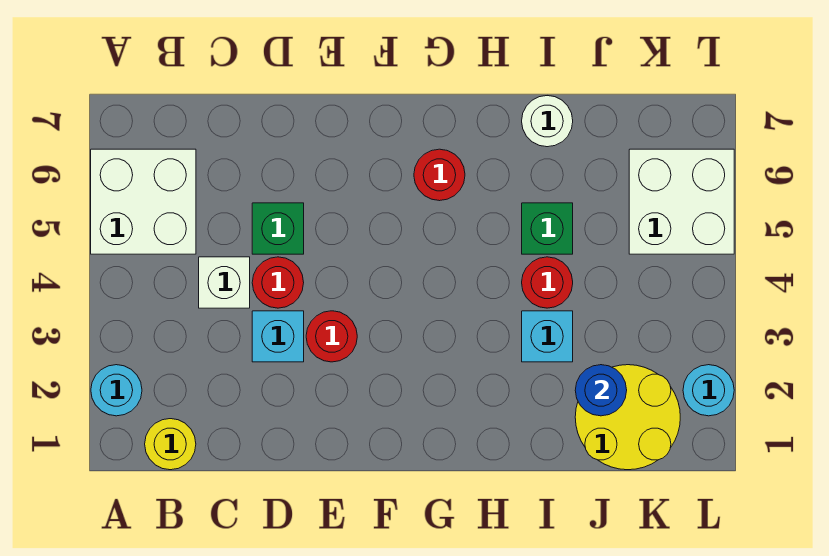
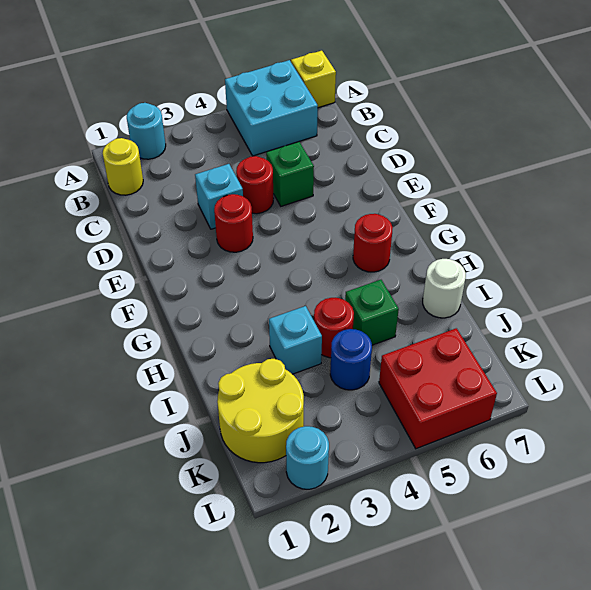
white brick A5:B6 level 1 -> cyan brick A5:B6 level 1
none -> yellow brick A7 level 1
white brick C4 level 1 -> none
blue round brick J2 level 2 -> blue round brick J4 level 1
white brick K5:L6 level 1 -> red brick K5:L6 level 1

